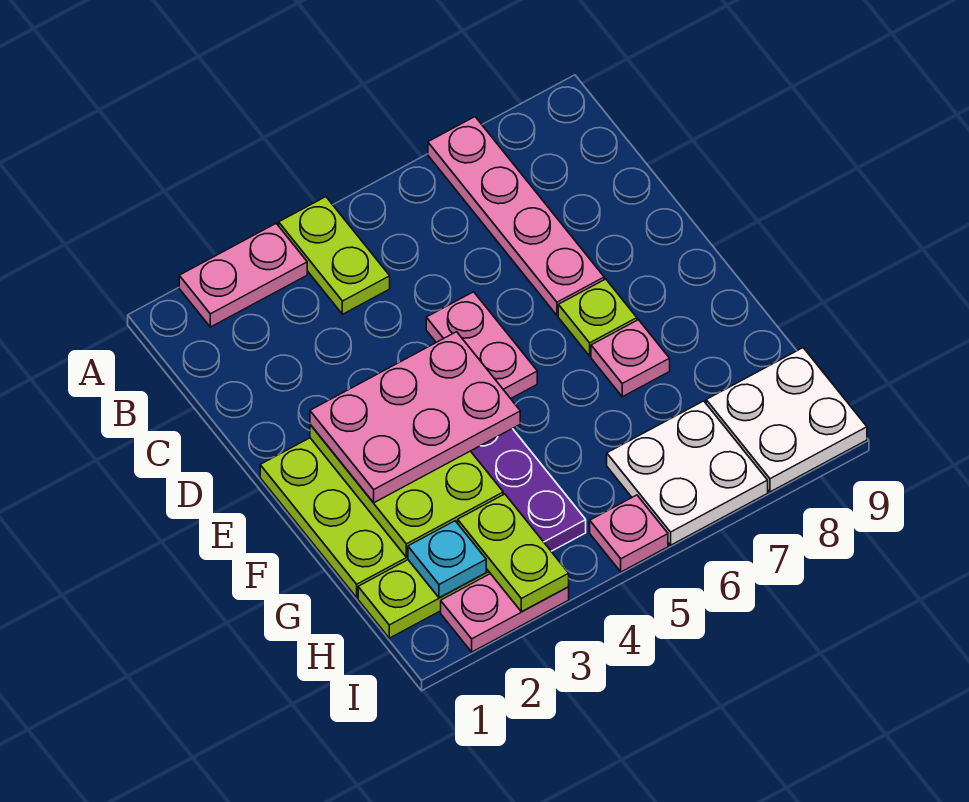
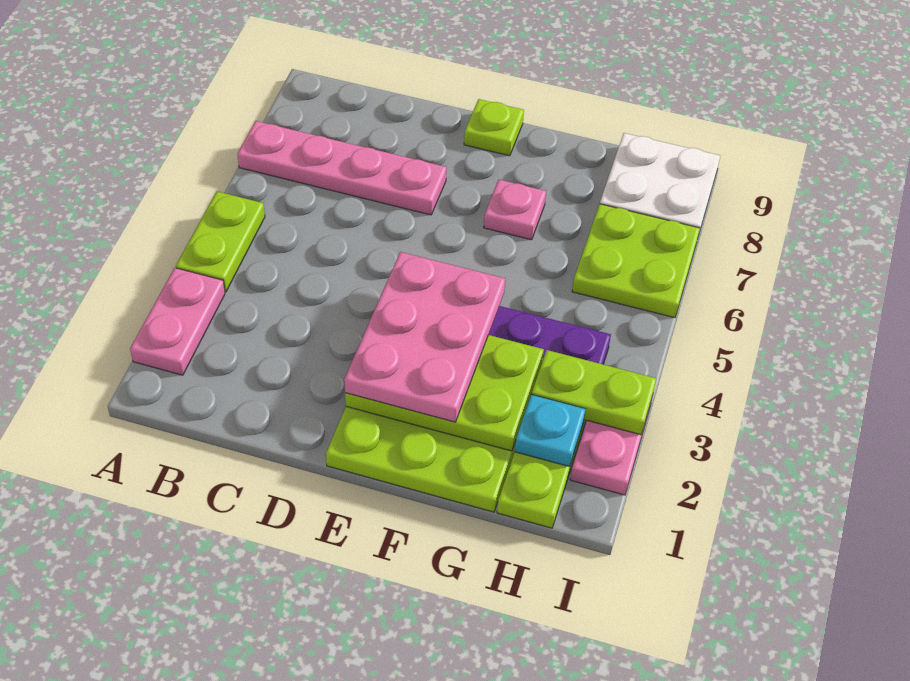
lime plate A4:B4 level 1 -> lime plate A4:A5 level 1
pink plate D5:E5 level 1 -> none
lime plate E7 level 1 -> lime plate E9 level 1
white plate H6:I7 level 1 -> lime plate H6:I7 level 1
pink plate I5 level 1 -> none

